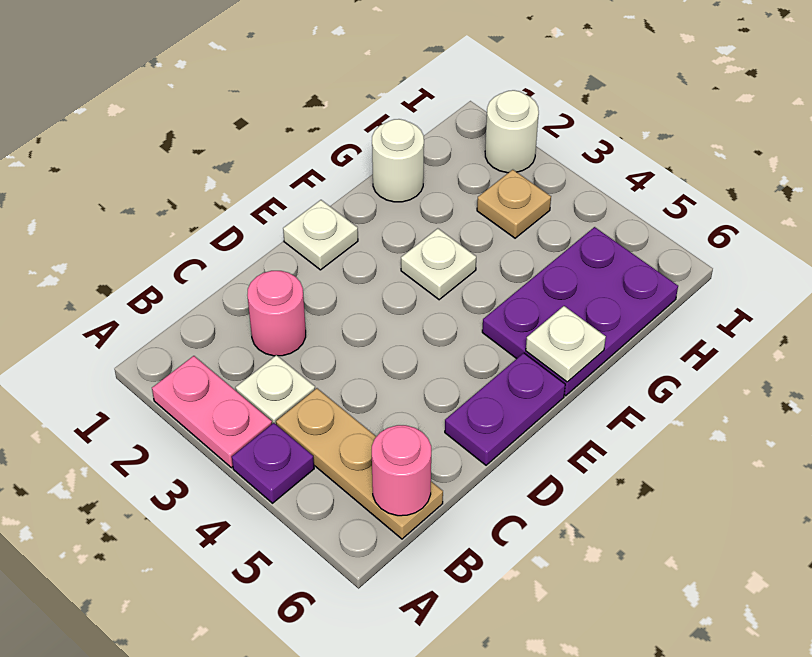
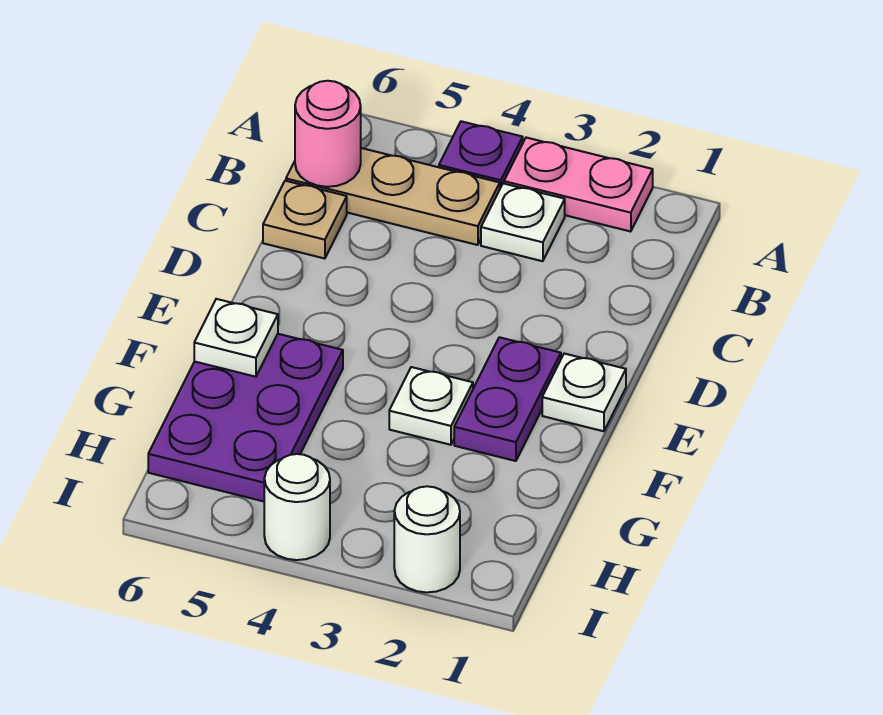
pink round brick C2 level 1 -> none
purple plate D6:E6 level 1 -> purple plate E2:F2 level 1
white round brick G1 level 1 -> white round brick I4 level 1
tan plate H3 level 1 -> tan plate C6 level 1

